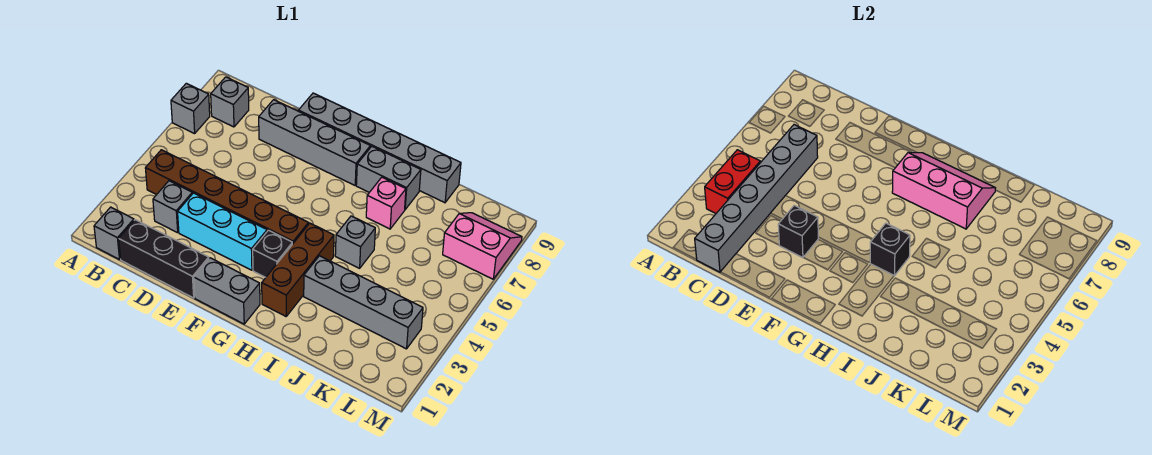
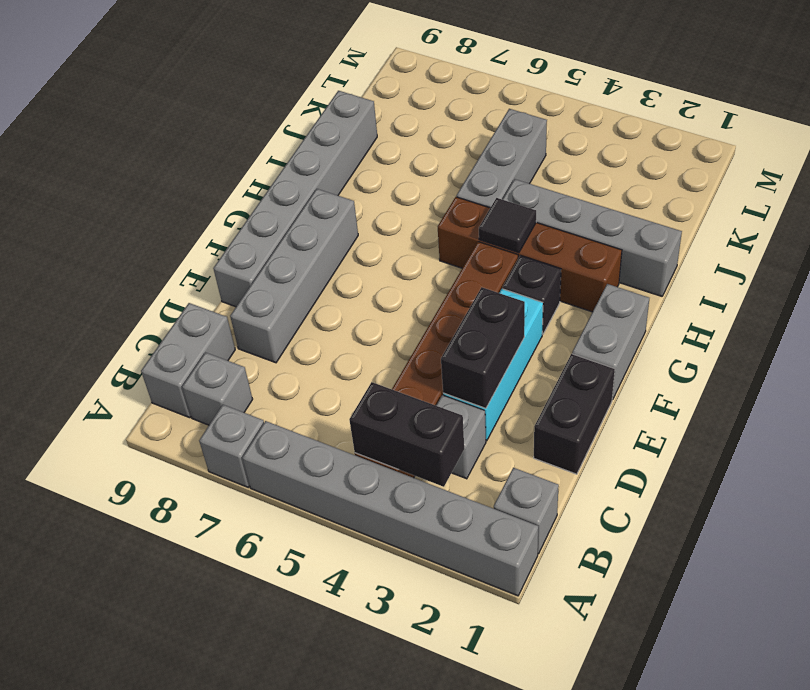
red brick B3:B4 level 2 -> black brick B3:B4 level 2
black brick C1:E1 level 1 -> black brick D1:E1 level 1
grey brick C1:C6 level 2 -> grey brick A1:A6 level 1
black brick E3 level 2 -> black brick D3:E3 level 2
pink slope G7:I8 level 2 top 7 -> none
brown brick H2:H4 level 1 -> brown brick H2:H5 level 1
black brick H4 level 2 -> black tile H4 level 2
grey brick H8:I8 level 1 -> grey brick B9:C9 level 1
grey brick I3:L3 level 1 -> grey brick I1:I4 level 1
grey brick I5 level 1 -> grey brick I5:K5 level 1
pink brick I7 level 1 -> none
pink slope L7:M8 level 1 top 7 -> none

